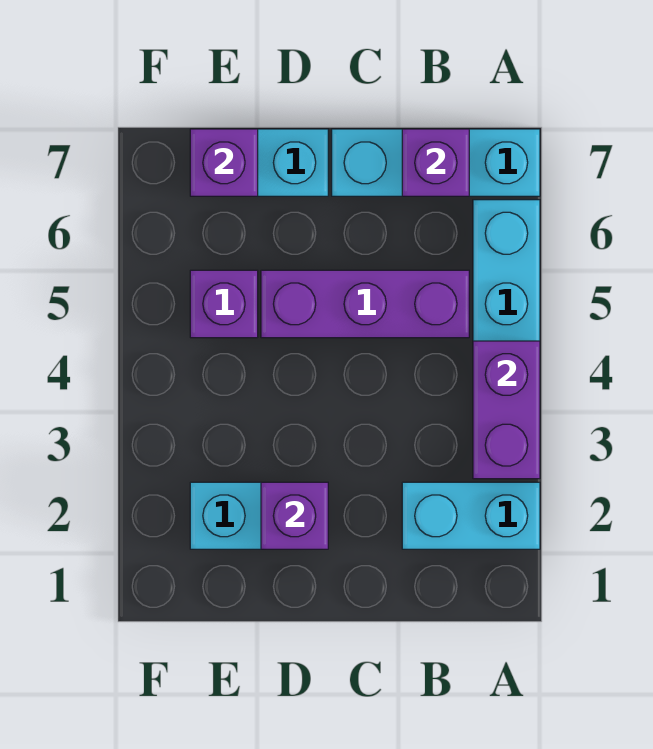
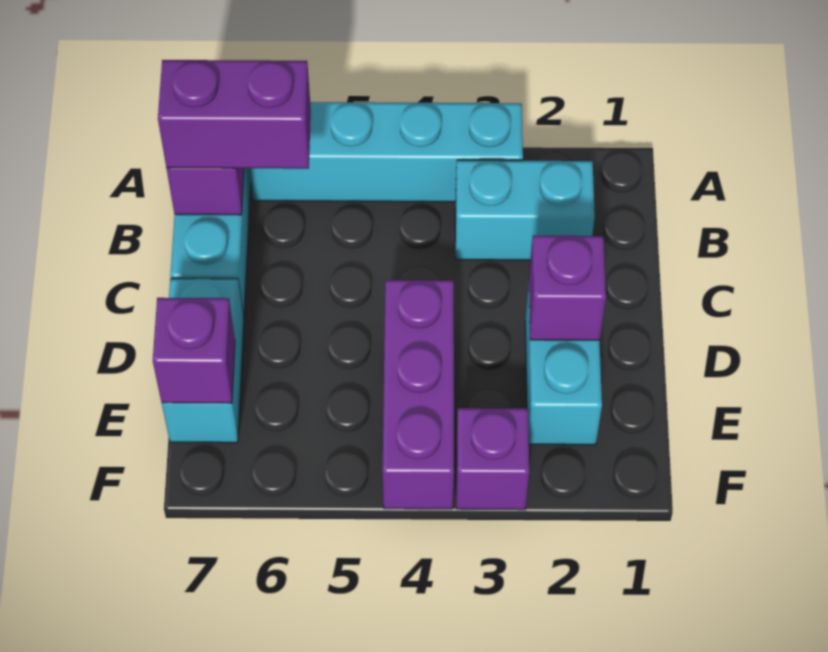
cyan brick A2:B2 level 1 -> cyan brick B2:B3 level 1
purple brick A3:A4 level 2 -> purple brick B6:B7 level 3
purple brick B5:D5 level 1 -> purple brick D4:F4 level 1
purple brick E5 level 1 -> purple brick F3 level 1

